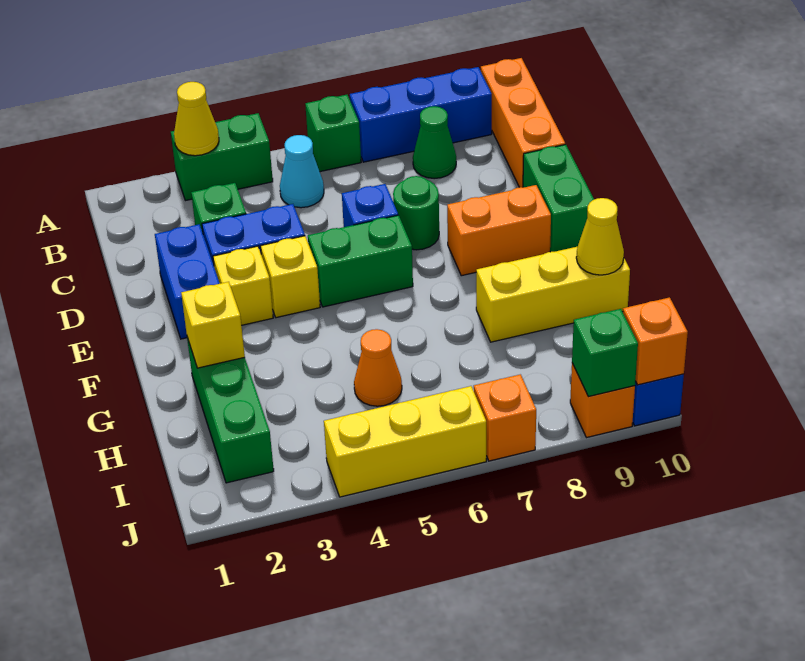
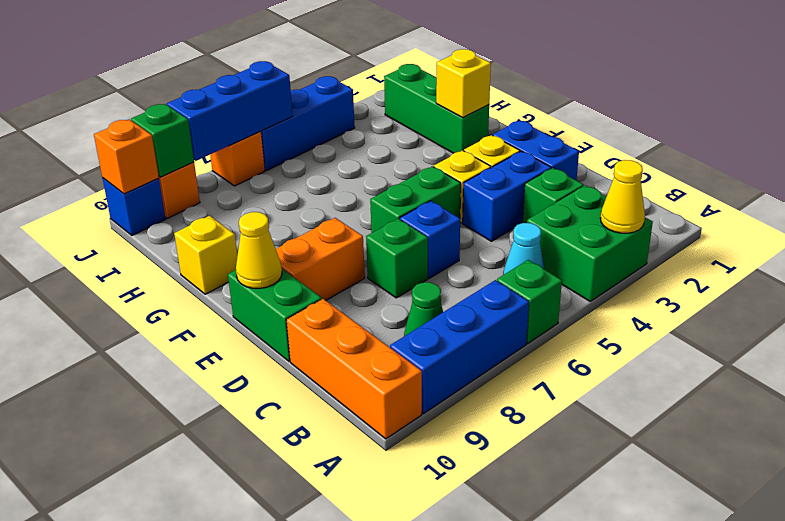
green brick A3:A4 level 1 -> green brick A3:B4 level 1
green round brick D7 level 1 -> green brick D7 level 1
yellow brick G8:G10 level 1 -> yellow brick G10 level 1
yellow cone G10 level 2 -> yellow cone E10 level 2
orange cone H5 level 1 -> none
yellow brick J4:J6 level 1 -> blue brick J4:J6 level 1
none -> blue brick J6:J8 level 2

